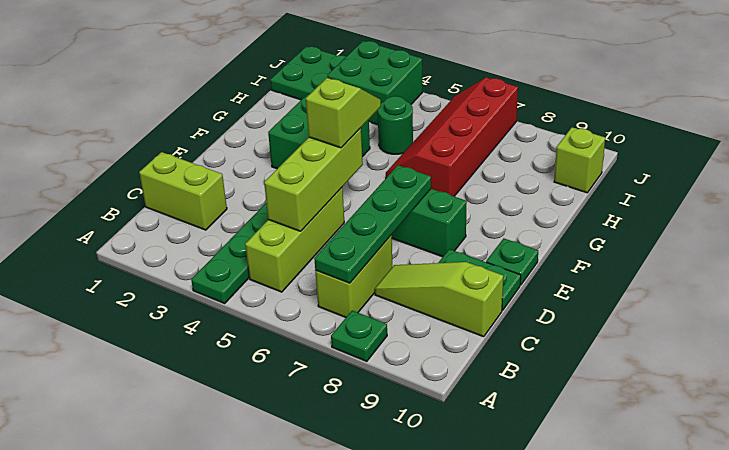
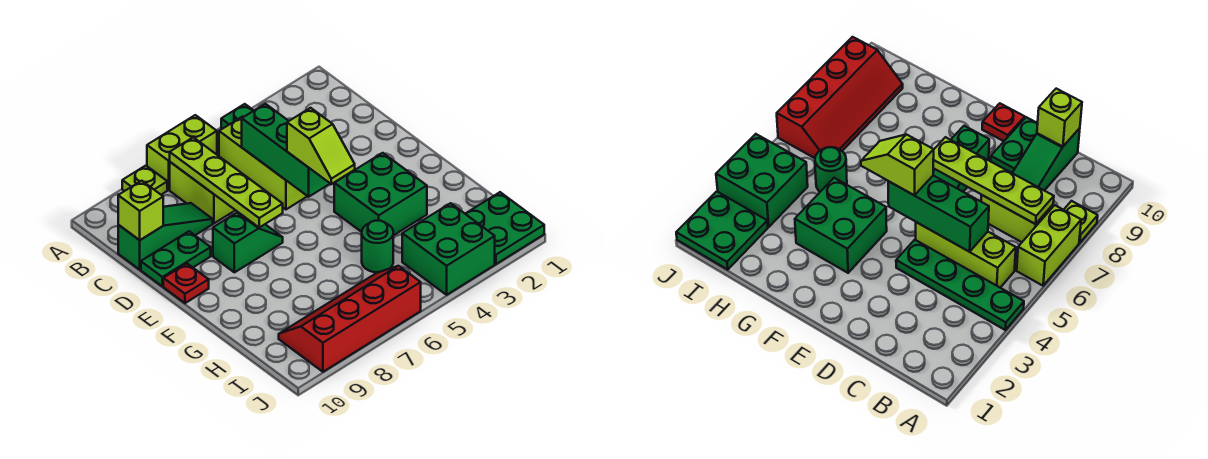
green plate A8 level 1 -> lime plate A8 level 1
green plate B7:E7 level 2 -> lime plate B7:E7 level 2
lime brick C1:C2 level 1 -> lime brick A6:A7 level 1
lime brick C5:E5 level 2 -> green brick C5:E5 level 2
lime slope C8:C10 level 1 top 10 -> green slope C8:C10 level 1 top 10
green plate E10 level 1 -> red plate E10 level 1
red slope G6:J7 level 1 top 7 -> red slope I6:J9 level 1 top J
lime brick I10 level 1 -> lime brick C10 level 2

